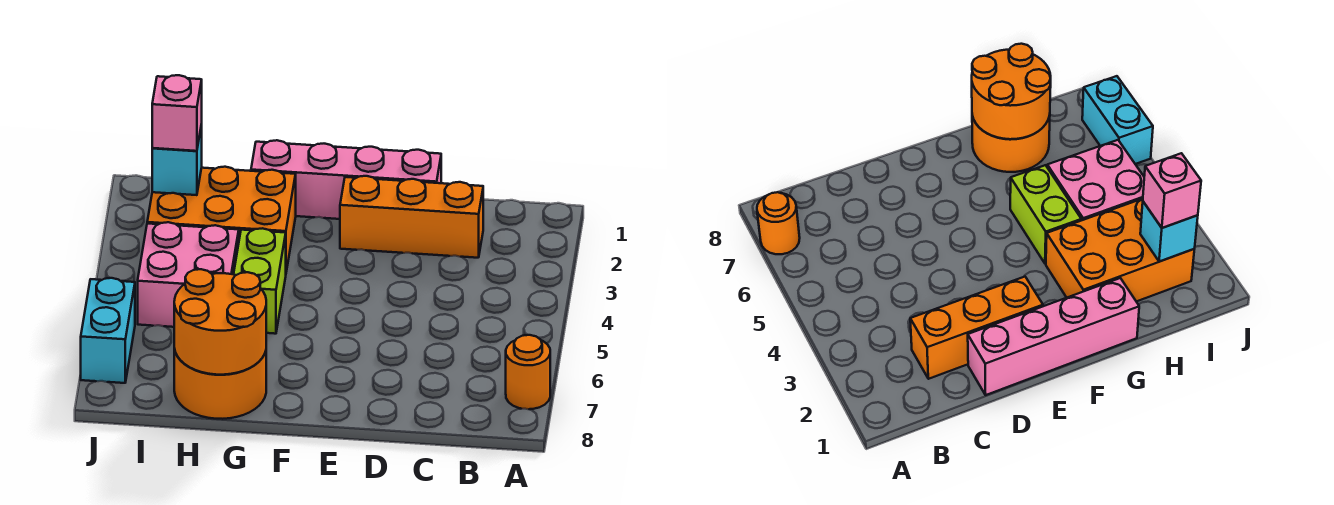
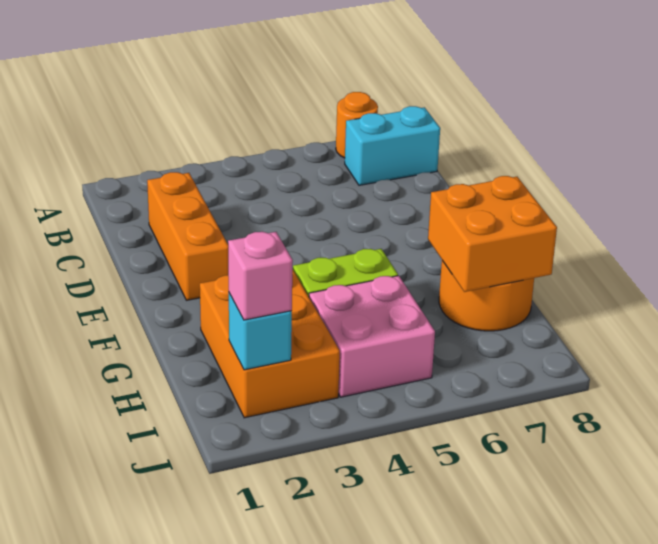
pink brick D1:G1 level 1 -> none
orange round brick G7:H8 level 2 -> orange brick G7:H8 level 2
cyan brick J6:J7 level 1 -> cyan brick B7:B8 level 1

